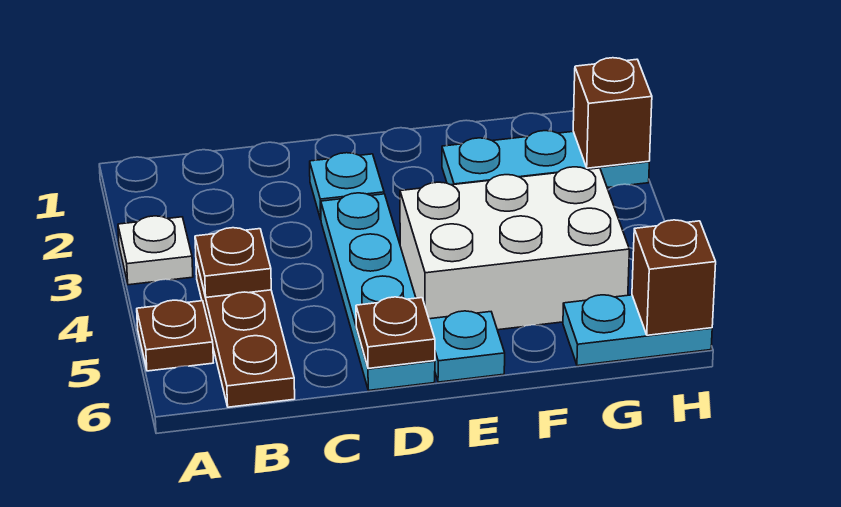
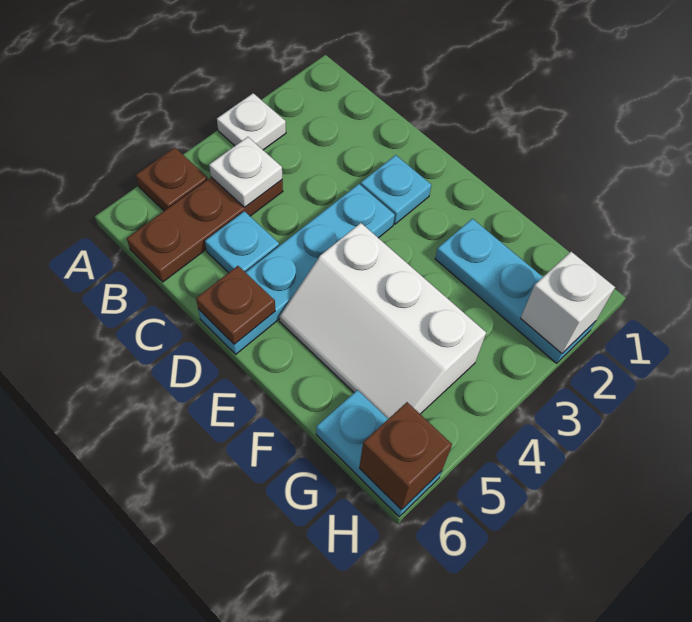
brown plate B4 level 2 -> white plate B4 level 2
white brick E4:G5 level 1 -> white slope E4:G5 level 1 top 4
cyan plate E6 level 1 -> cyan plate C5 level 1
brown brick H2 level 2 -> white brick H2 level 2

